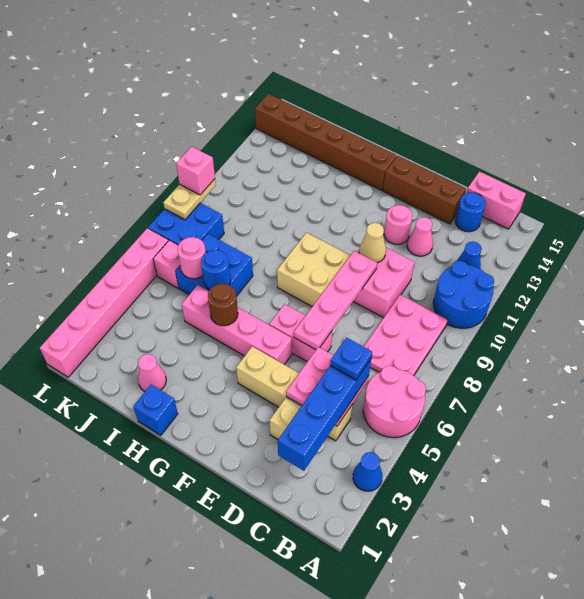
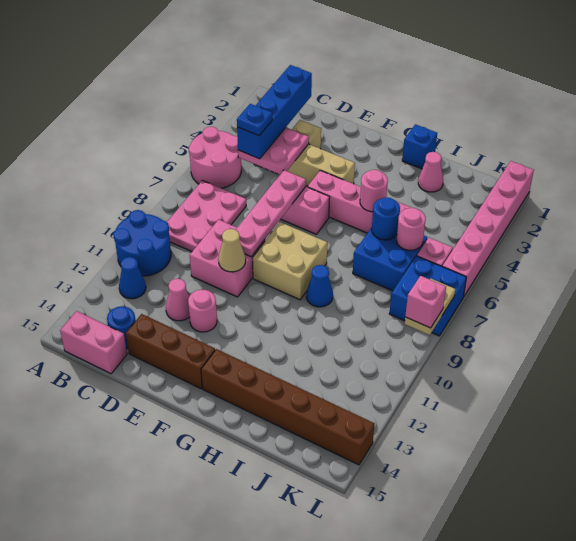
blue cone A3 level 1 -> blue cone H9 level 1
brown round brick H5 level 2 -> pink round brick H5 level 2

